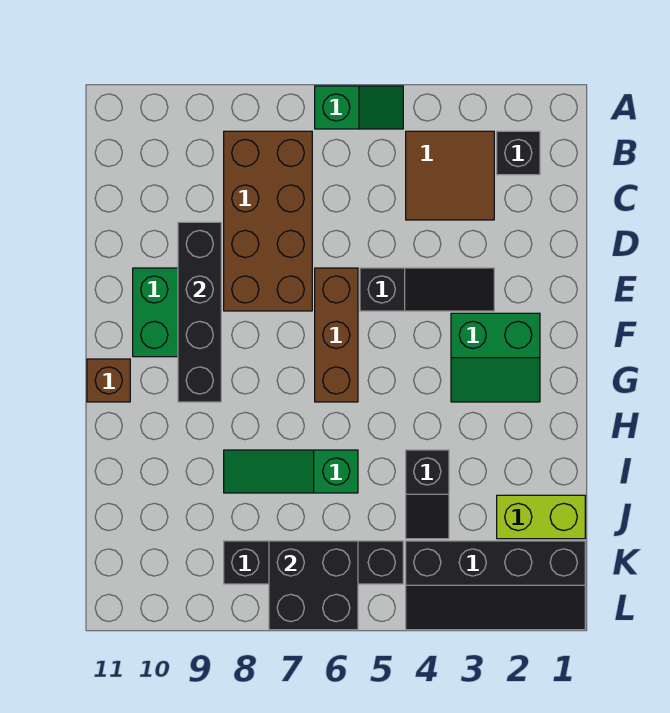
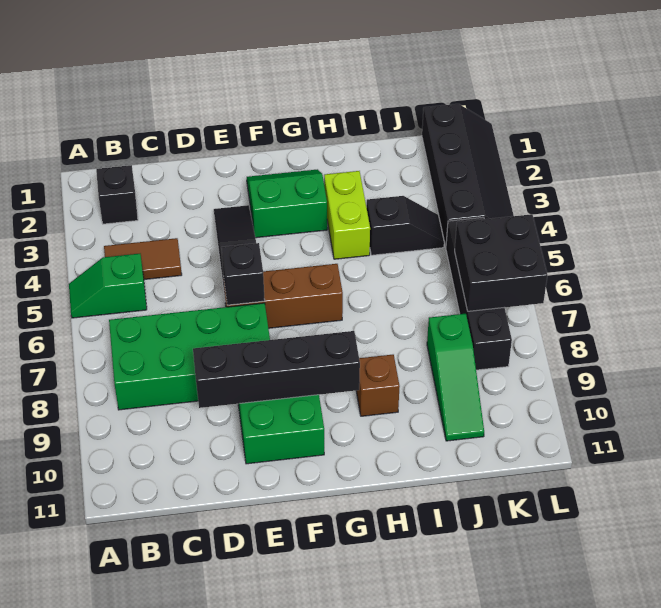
green slope A5:A6 level 1 top 6 -> green slope A5:B5 level 1 top B
brown tile B3:C4 level 1 -> brown tile B4:C4 level 1
brown brick B7:E8 level 1 -> green brick B7:E8 level 1
none -> black brick E6 level 2
green slope F2:G3 level 1 top F -> green slope F2:G3 level 1 top 3
brown brick G11 level 1 -> brown brick H9 level 1
green slope I6:I8 level 1 top 6 -> green slope J8:J10 level 1 top 8
lime brick J1:J2 level 1 -> lime brick H3:H4 level 1

